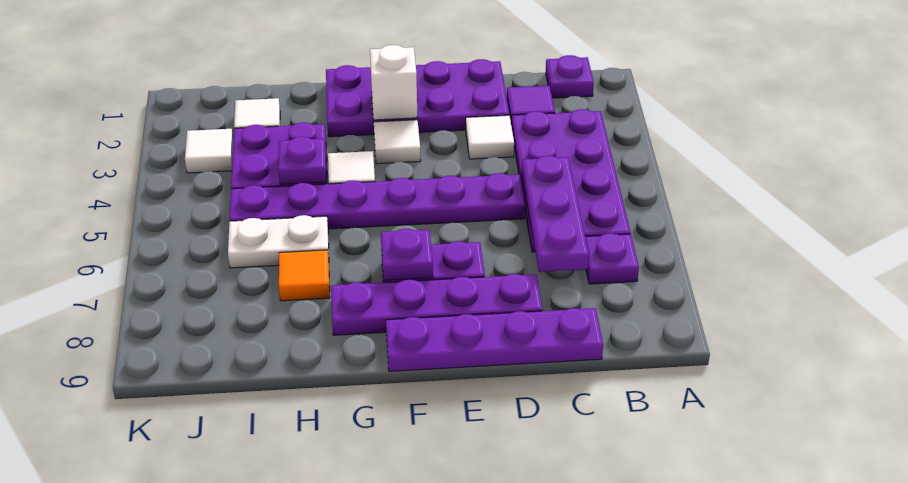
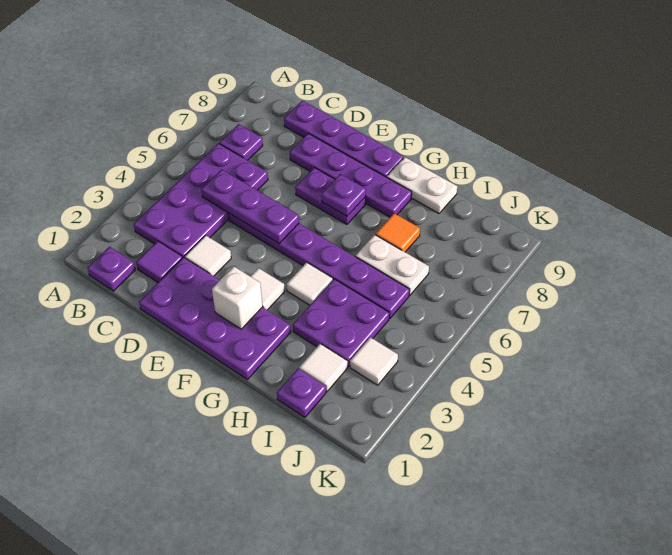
purple plate C5:C7 level 2 -> purple plate C5:E5 level 2
none -> white plate G9:H9 level 1
purple plate H4 level 2 -> purple plate I1 level 1

